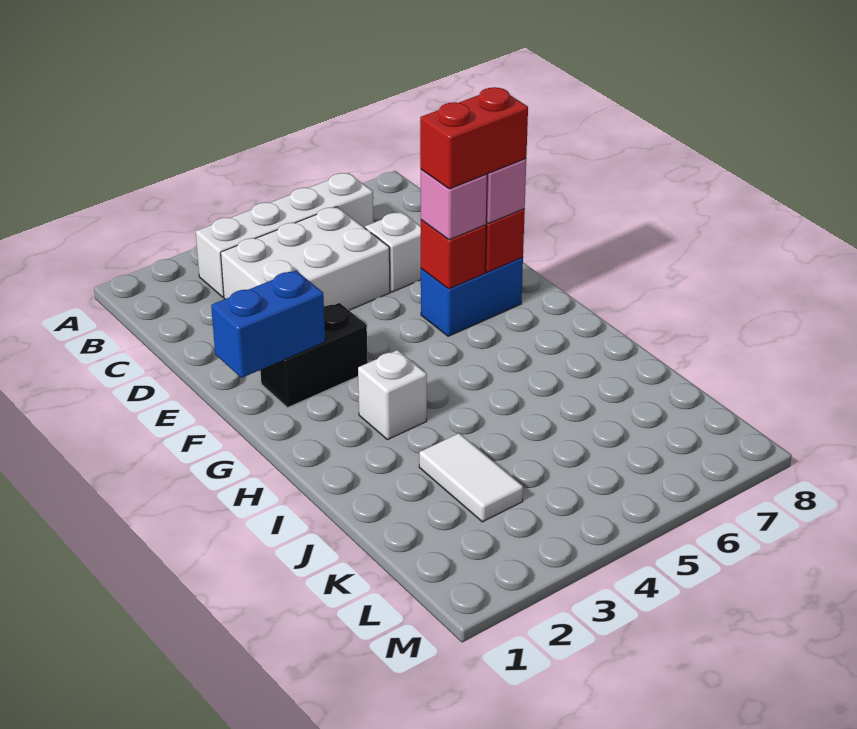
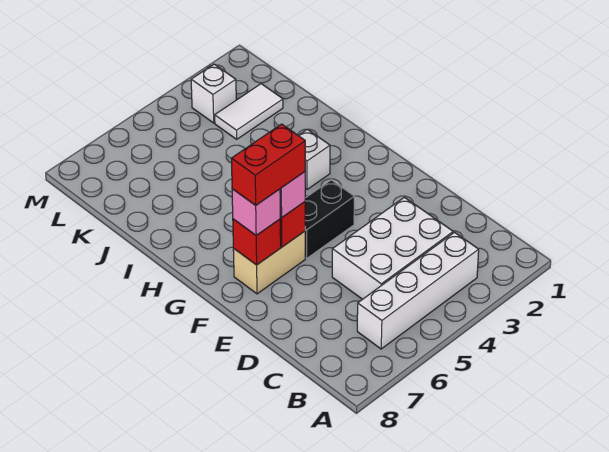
white brick D6 level 1 -> white brick L3 level 1
blue brick F1:F2 level 2 -> none
black brick F2:F3 level 1 -> black brick F4:F5 level 1
blue brick F6:F7 level 1 -> tan brick F6:F7 level 1
white tile J3:K3 level 1 -> white tile K2:K3 level 1

